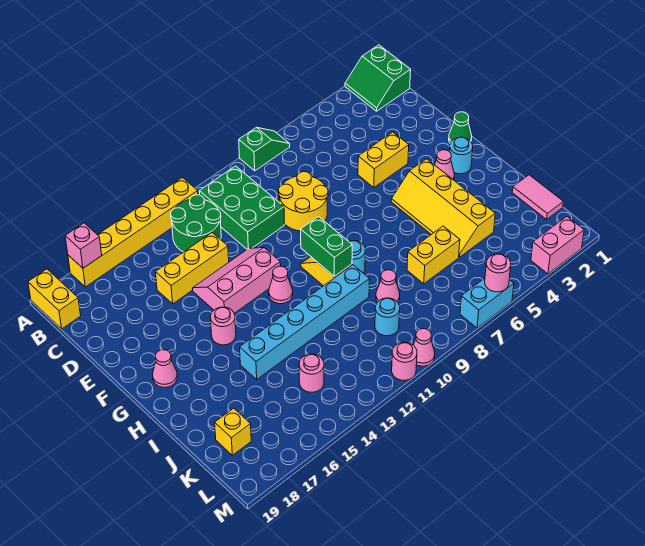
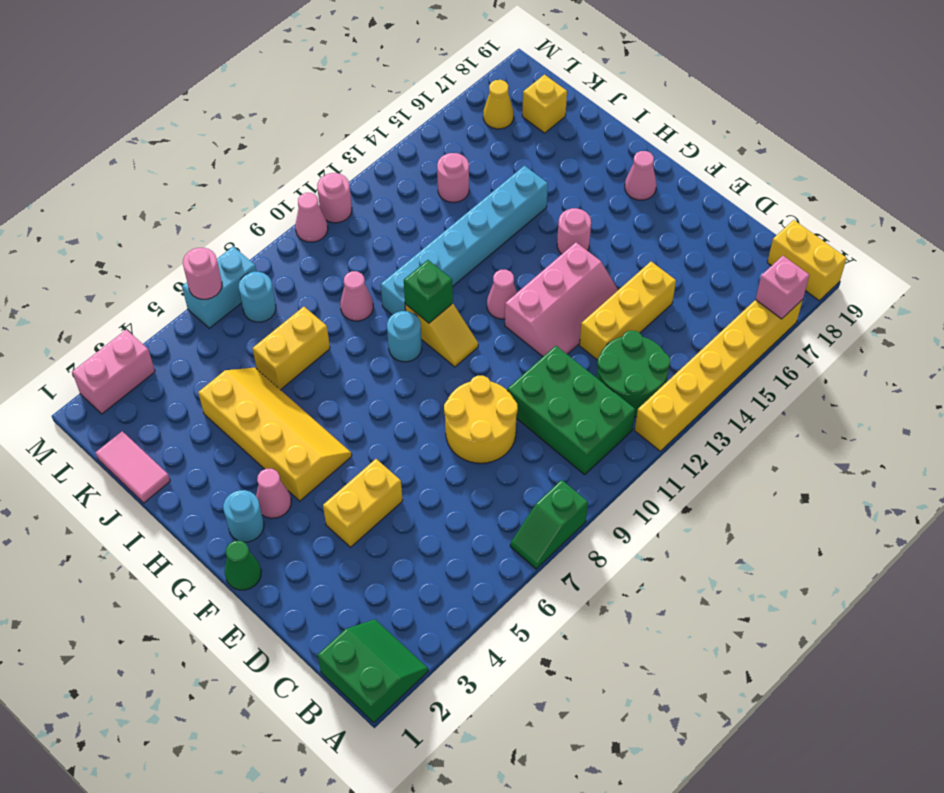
green brick G10:H10 level 2 -> green brick H10 level 2
cyan round brick K10 level 1 -> cyan round brick L7 level 1
none -> yellow cone L17 level 1

